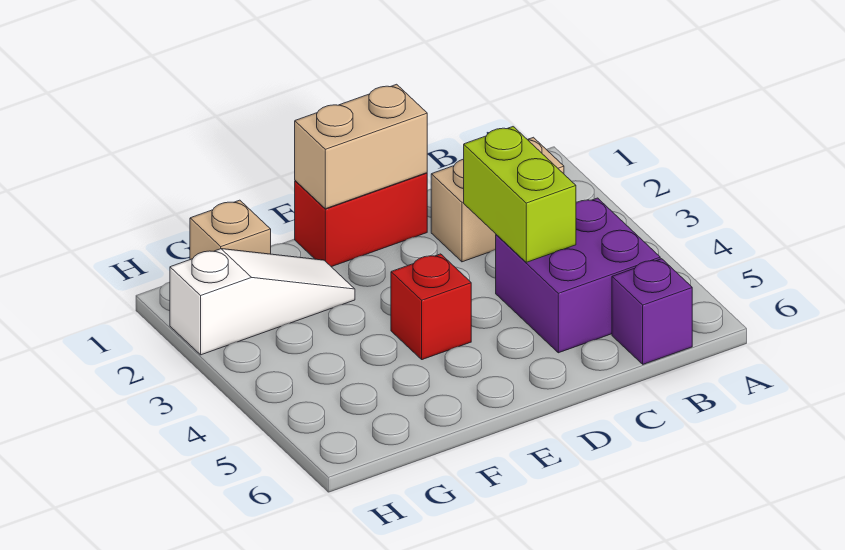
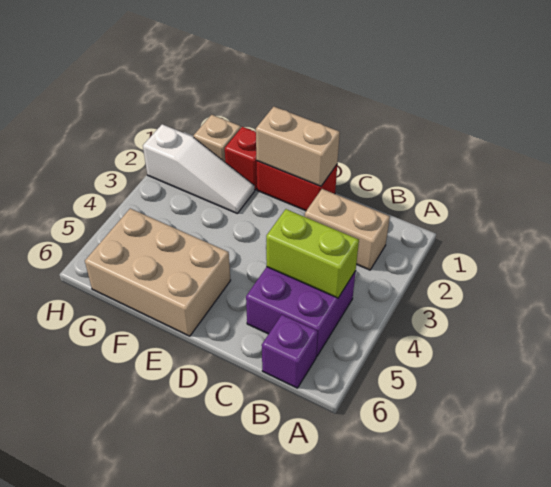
lime brick C3:C4 level 2 -> lime brick B4:C4 level 2
red brick E4 level 1 -> red brick F1 level 1
none -> tan brick E5:G6 level 1

